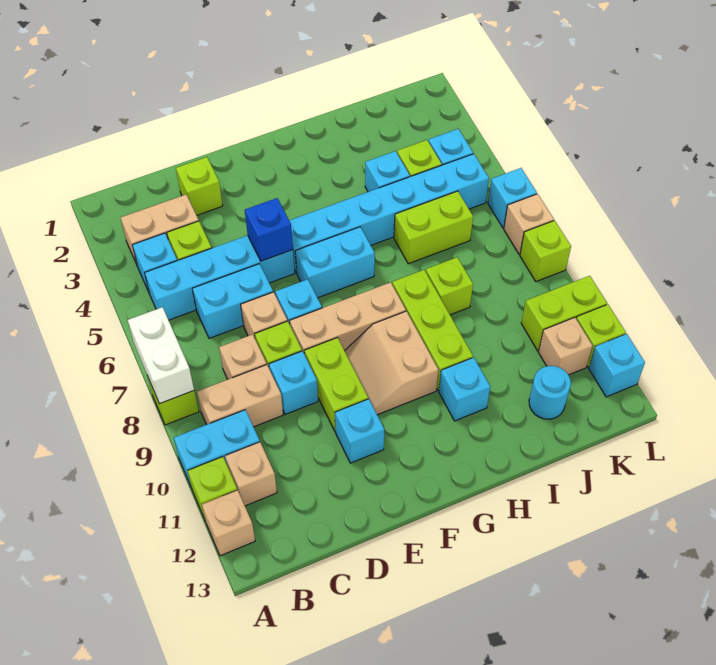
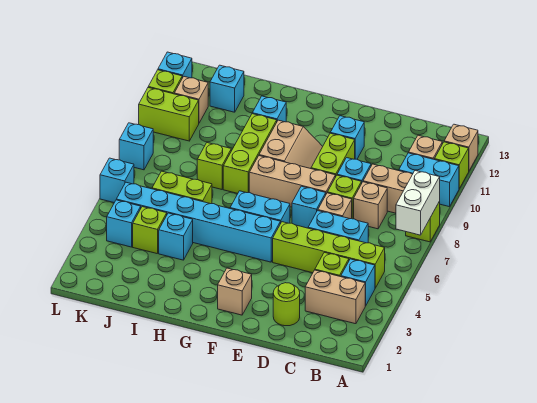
cyan brick B5:E5 level 1 -> lime brick B5:E5 level 1
lime brick D2 level 1 -> lime round brick D2 level 1
blue brick E5 level 2 -> none
cyan round brick J12 level 1 -> cyan brick J12 level 1
tan brick L7 level 1 -> tan brick F2 level 1
lime brick L8 level 1 -> cyan brick L8 level 1

